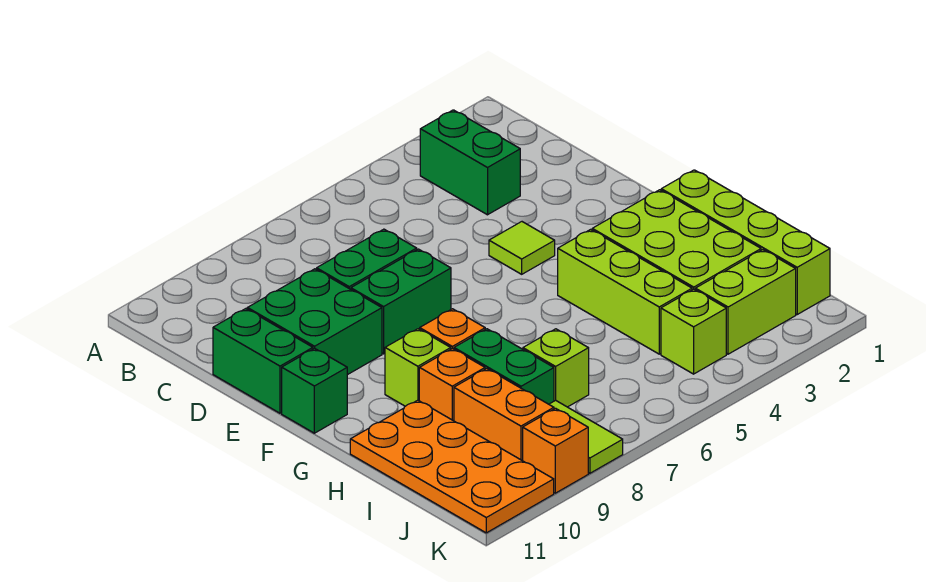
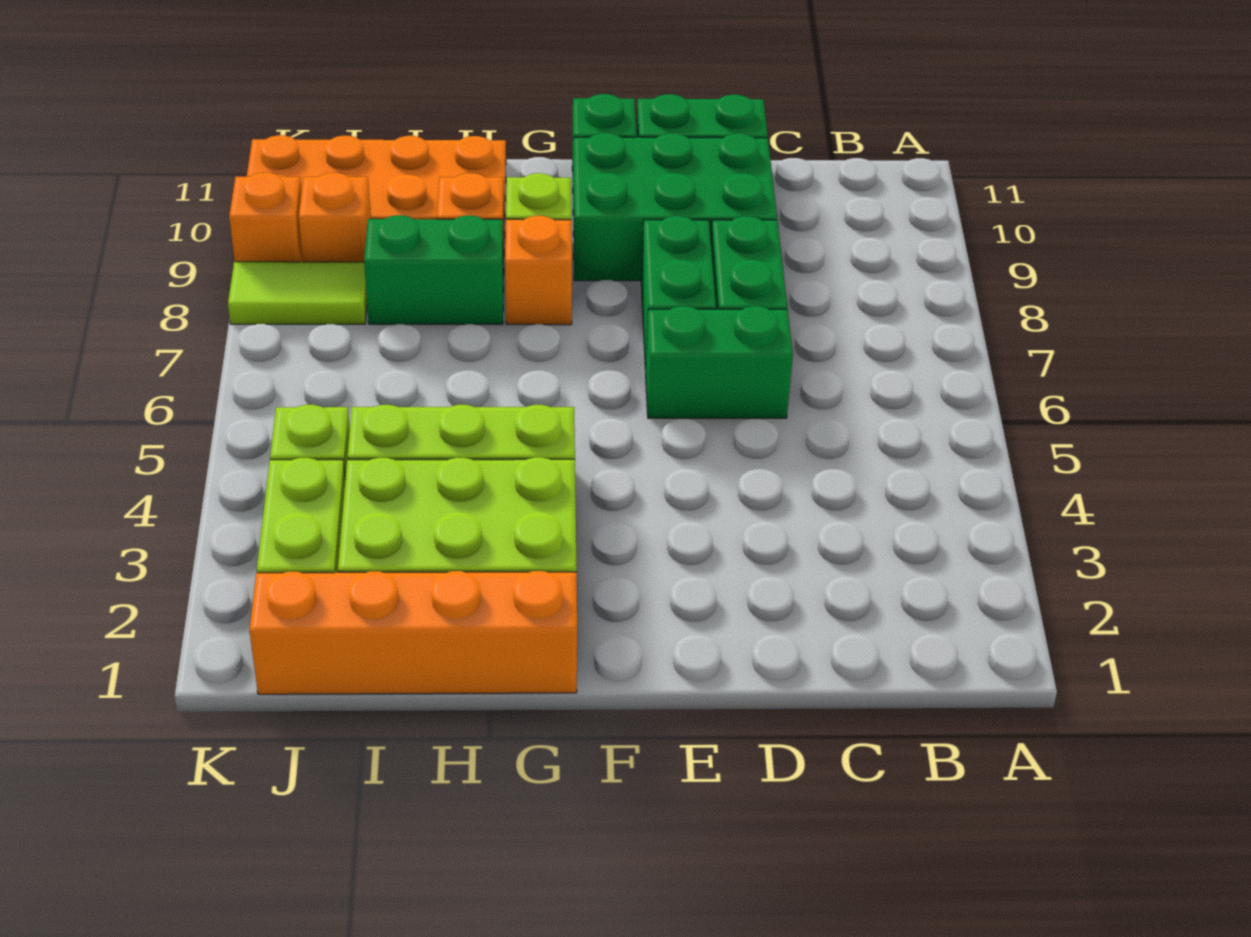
green brick B3:C3 level 1 -> green brick D6:E6 level 1
green brick D9:E10 level 1 -> green brick D9:F10 level 1
lime tile E4 level 1 -> none
lime brick G1:J1 level 1 -> orange brick G1:J1 level 1
lime brick I7 level 1 -> none
orange brick I9:J9 level 1 -> orange brick J9 level 1

